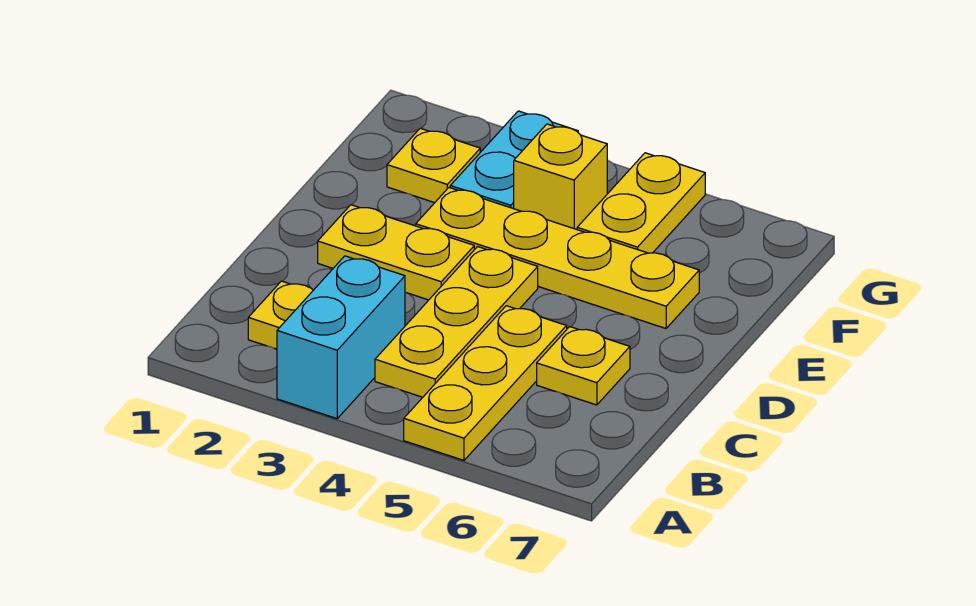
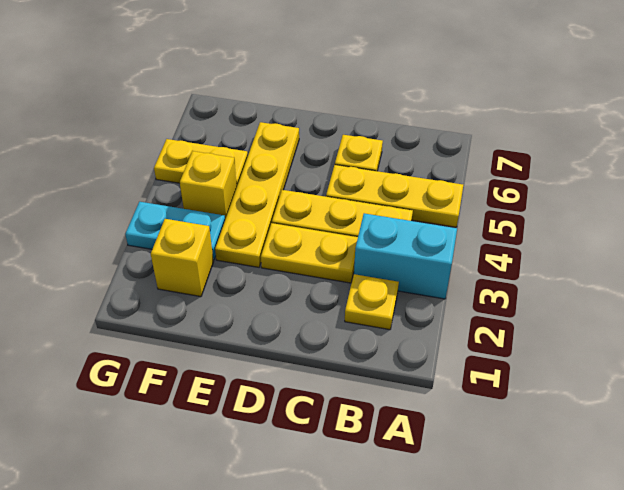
yellow plate D2:D3 level 1 -> yellow plate C3:D3 level 1
yellow plate F2 level 1 -> yellow brick F2 level 1

